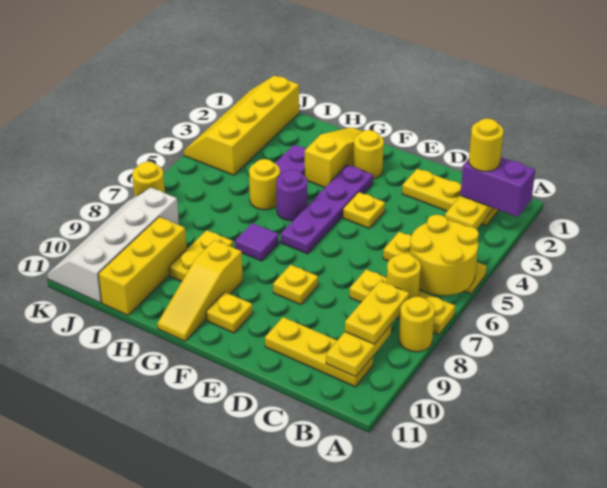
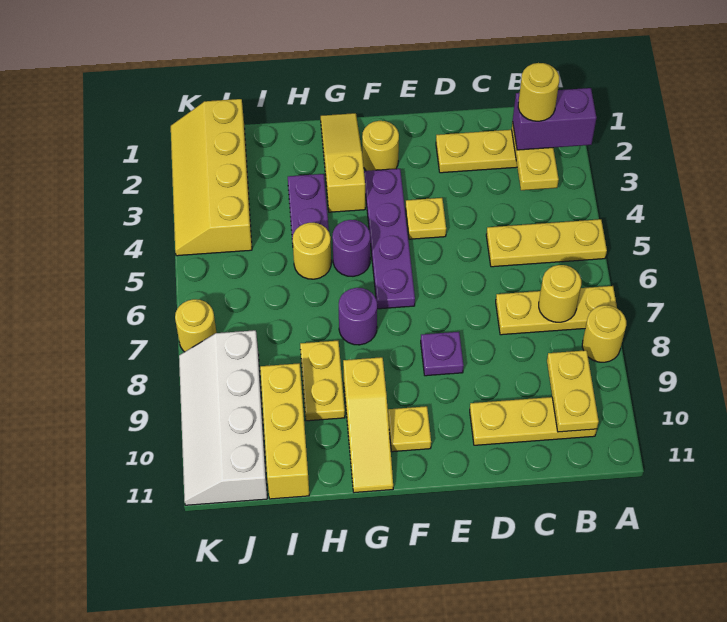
yellow round brick A5:B6 level 2 -> none
yellow plate B8:B9 level 3 -> none
yellow plate E8 level 1 -> purple plate E8 level 1
purple tile G7 level 1 -> purple round brick G7 level 1

